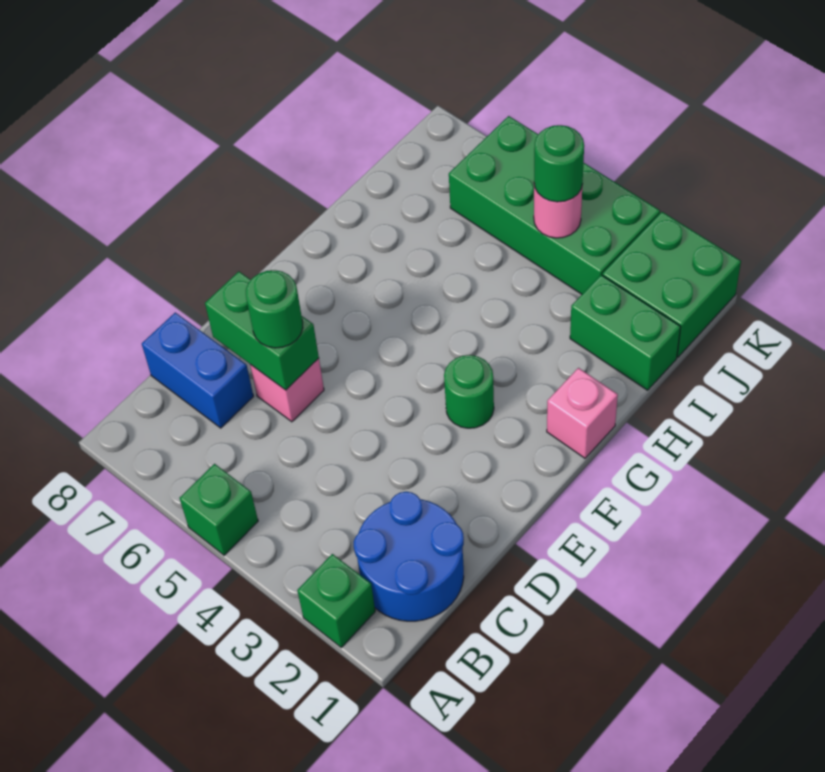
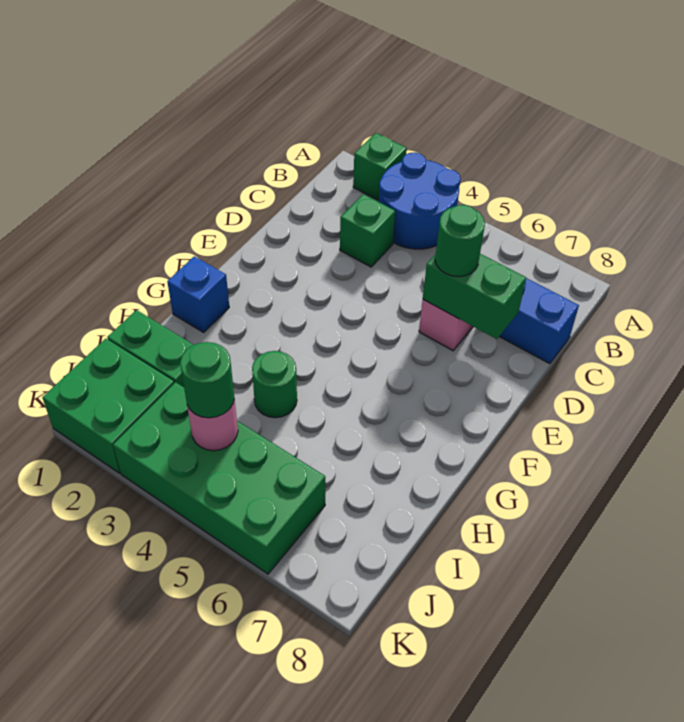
green brick A5 level 1 -> green brick C3 level 1
blue round brick B1:C2 level 1 -> blue round brick A3:B4 level 1
green round brick F3 level 1 -> green round brick H4 level 1
pink brick G1 level 1 -> blue brick G1 level 1

